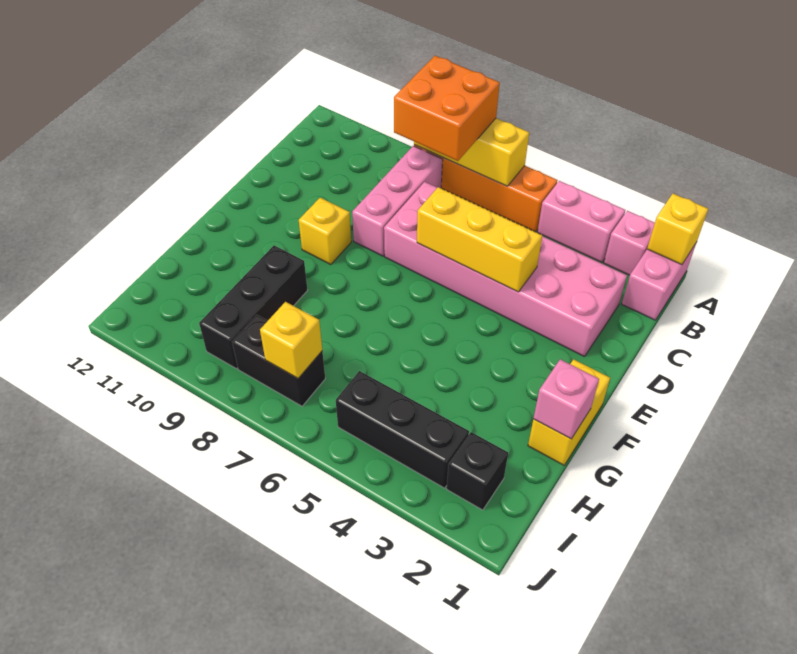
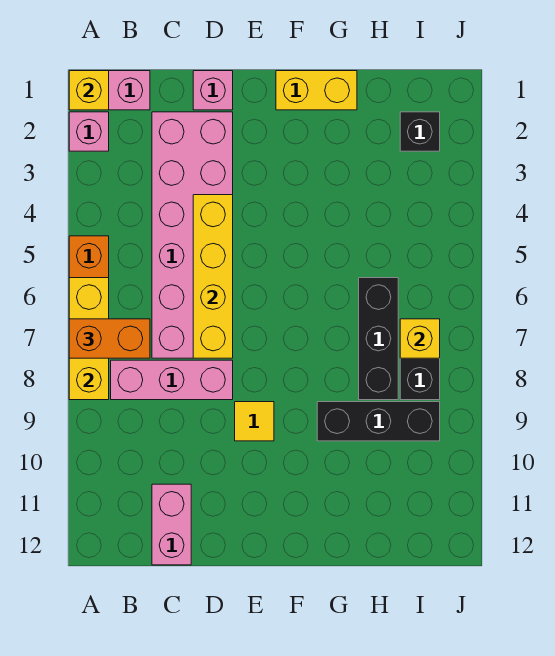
pink brick A3:A4 level 1 -> pink brick C11:C12 level 1
orange brick A7:B8 level 3 -> orange brick A7:B7 level 3
yellow brick D4:D6 level 2 -> yellow brick D4:D7 level 2
yellow brick E9 level 1 -> yellow tile E9 level 1
pink brick G1 level 2 -> pink brick D1 level 1
black brick I3:I5 level 1 -> black brick H6:H8 level 1

